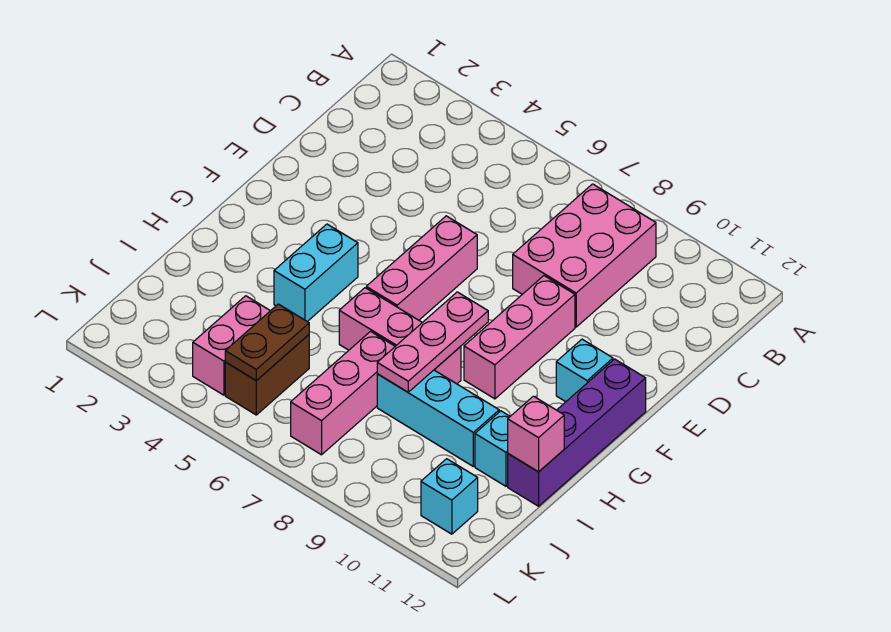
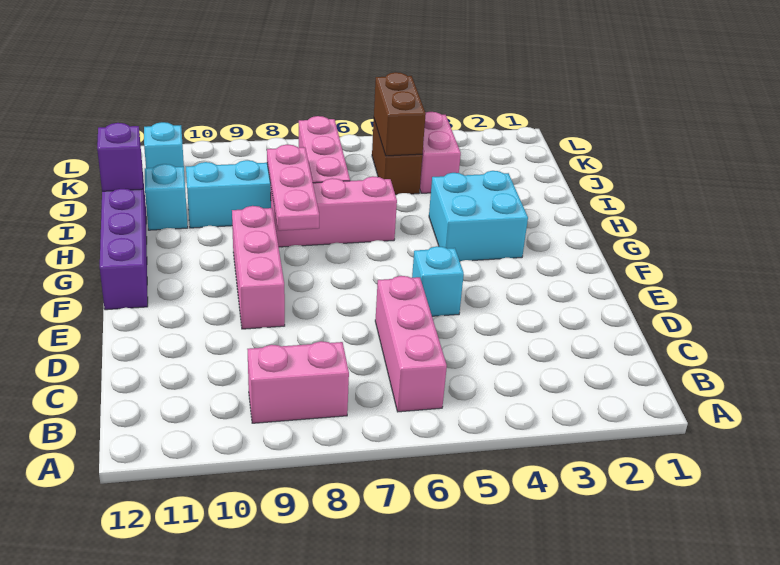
pink brick B8:D9 level 1 -> pink brick B8:B9 level 1
pink brick E6:G6 level 1 -> pink brick B6:D6 level 1
cyan brick F11 level 1 -> cyan brick E5 level 1
cyan brick G4:H4 level 1 -> cyan brick G3:H4 level 1
pink brick I12 level 2 -> purple brick I12 level 2
brown plate J5:K5 level 2 -> brown brick J5:K5 level 2

